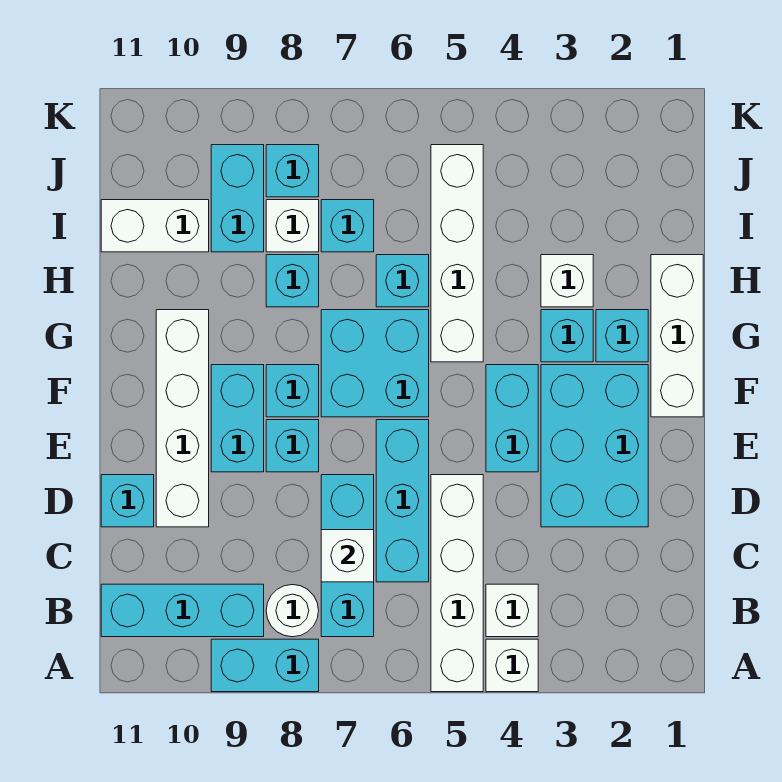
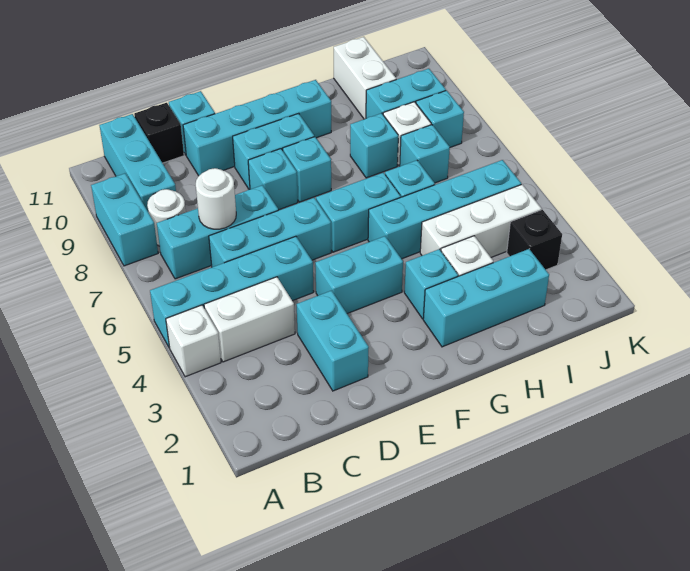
white brick A5:D5 level 1 -> cyan brick A5:D5 level 1
white brick B4 level 1 -> white brick B4:C4 level 1
white brick C7 level 2 -> white round brick C7 level 2
none -> black brick C11 level 1
cyan brick D2:F3 level 1 -> cyan brick D2:D3 level 1
white brick D10:G10 level 1 -> cyan brick D10:G10 level 1
white brick F1:H1 level 1 -> white brick H4:J4 level 1
cyan brick F6:G7 level 1 -> cyan brick F6:G6 level 1
cyan brick G2 level 1 -> cyan brick G2:I2 level 1
white brick G5:J5 level 1 -> cyan brick G5:J5 level 1
none -> black brick J3 level 1

